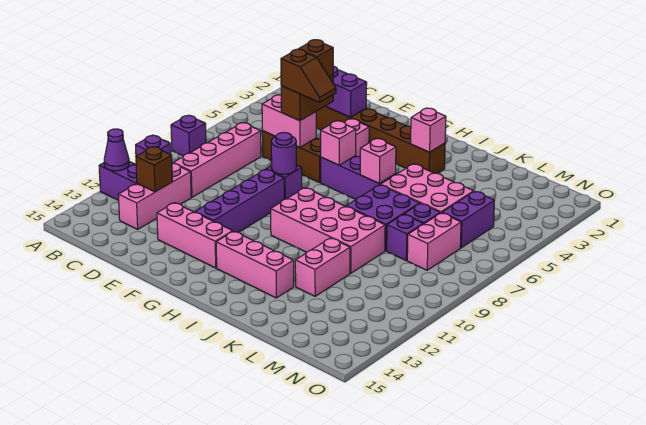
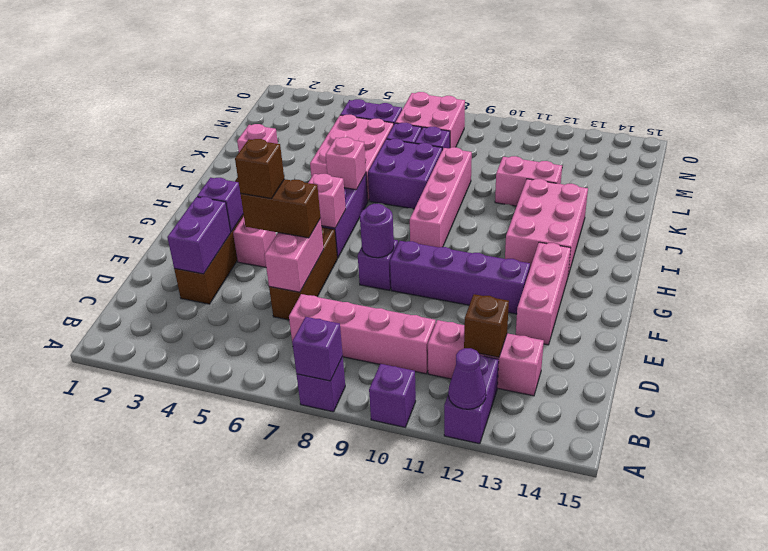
none -> purple brick A8 level 2
brown slope E6:F6 level 4 top E -> none
none -> purple brick F3 level 2
pink brick H9:K10 level 1 -> pink brick H9:K9 level 1
pink brick H13:J13 level 1 -> pink brick H12:J13 level 1
pink brick M7:M8 level 1 -> pink brick M7:N8 level 1

